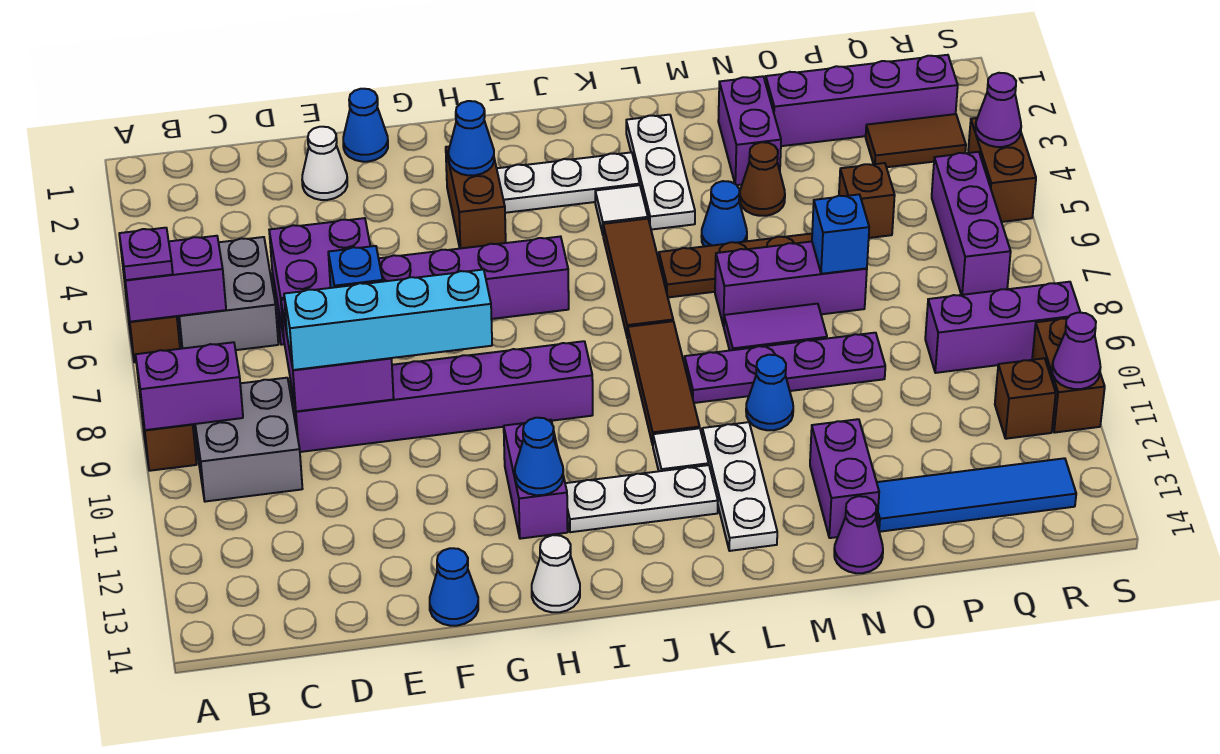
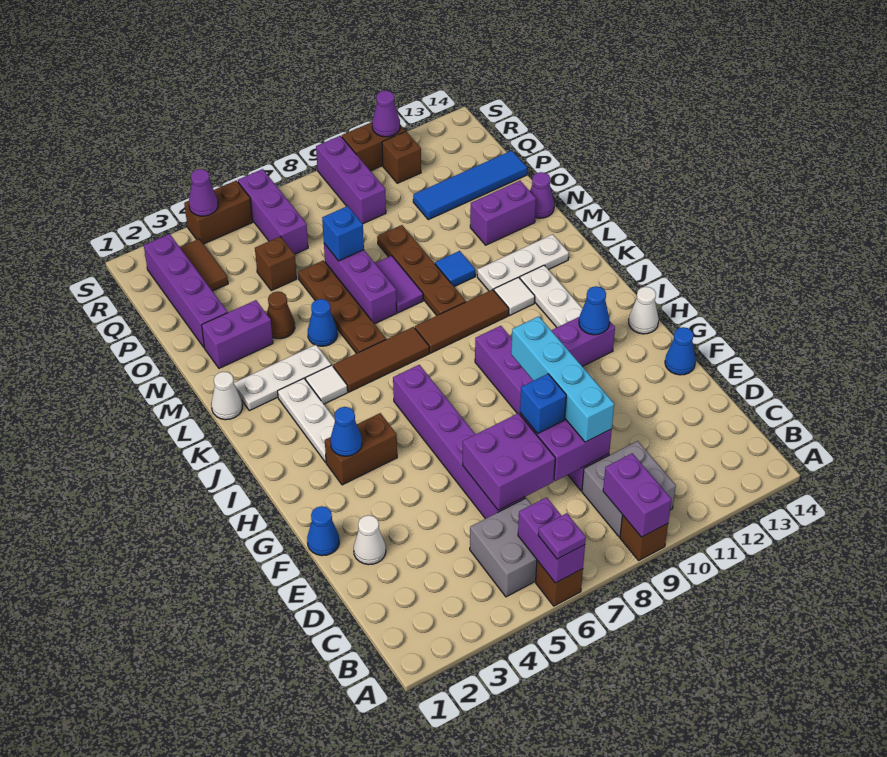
none -> white cone L1 level 1
purple plate L9:O9 level 1 -> brown plate L9:O9 level 1
blue cone M10 level 1 -> blue tile M10 level 1
blue tile O13:R13 level 1 -> blue tile P11:P14 level 1
purple brick R5:R7 level 1 -> purple brick Q6:S6 level 1

